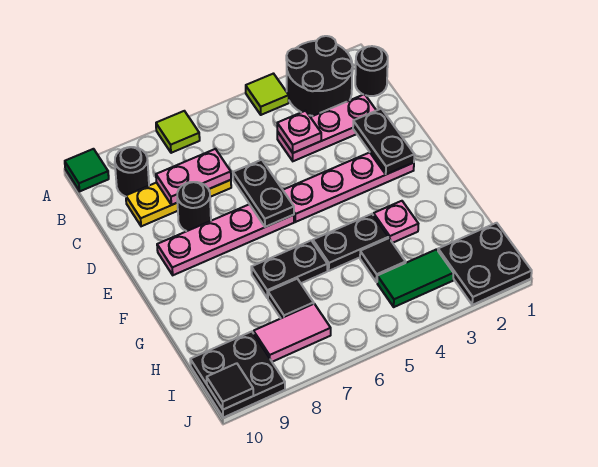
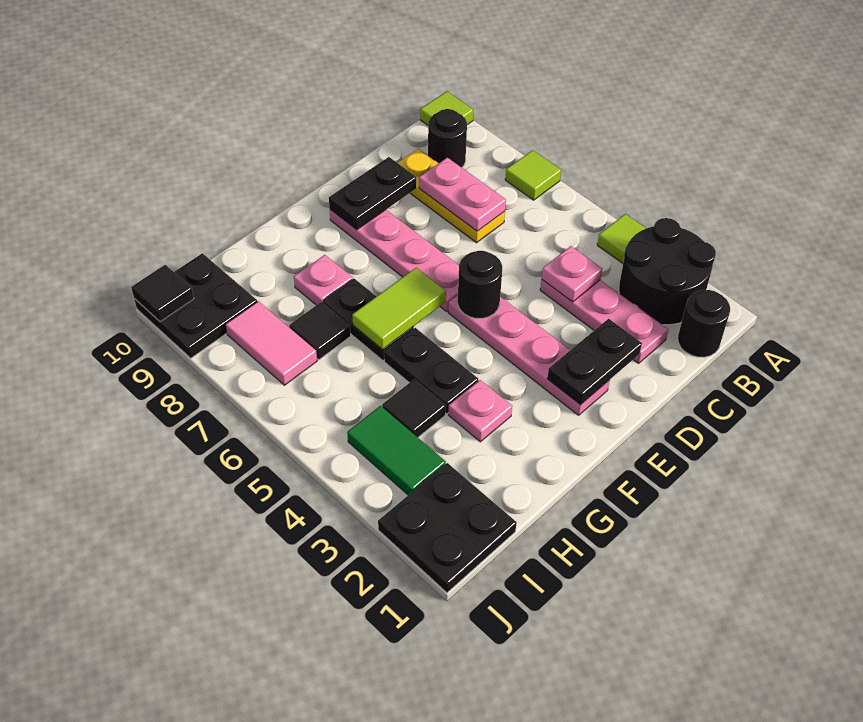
green tile A10 level 1 -> lime tile A10 level 1
black plate D6:E6 level 2 -> black plate D9:E9 level 2
black round brick D8 level 1 -> black round brick E5 level 2
none -> lime tile F6:G6 level 2
none -> pink plate G8 level 1

